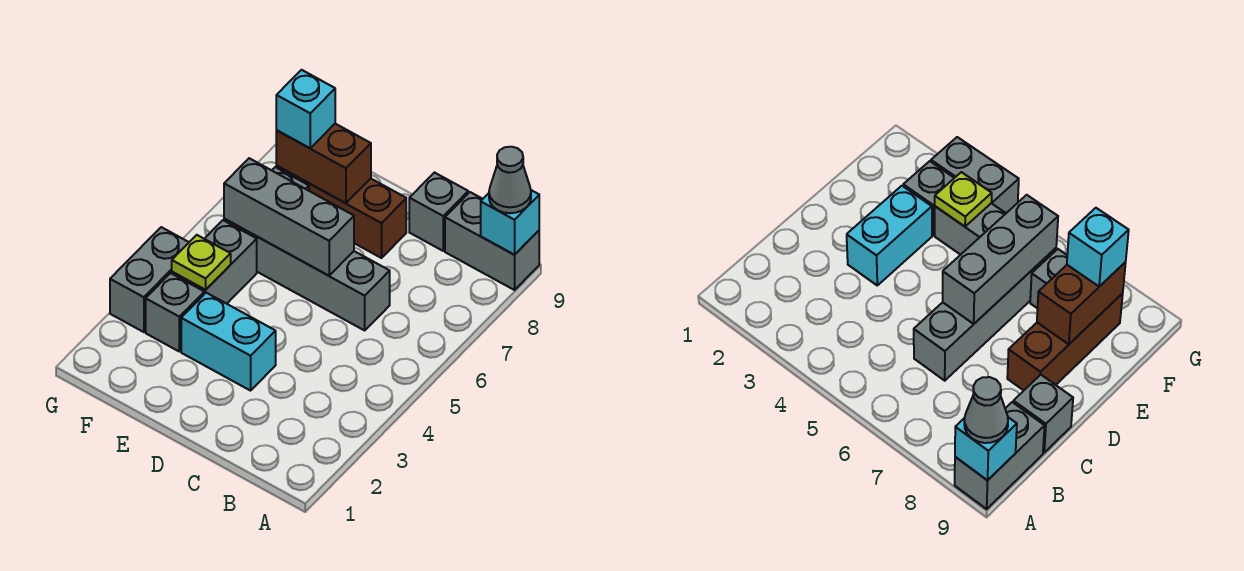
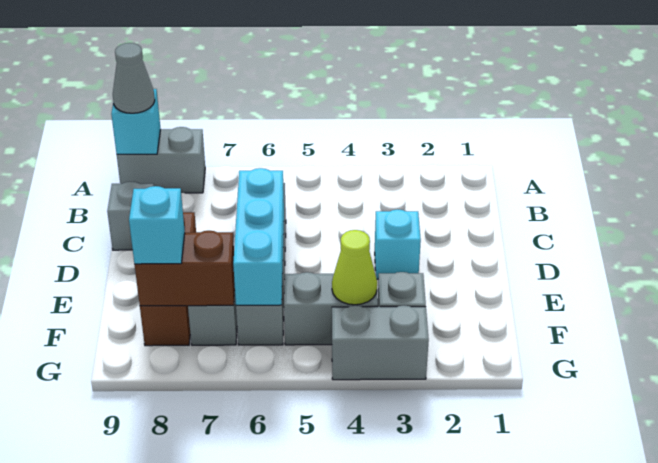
grey brick A9:B9 level 1 -> grey brick A8:A9 level 1
cyan brick D3:E3 level 1 -> cyan brick D3 level 1
grey brick D6:F6 level 2 -> cyan brick D6:F6 level 2
brown brick E8:F8 level 2 -> brown brick F7:F8 level 2
lime plate F4 level 2 -> lime cone F4 level 2

